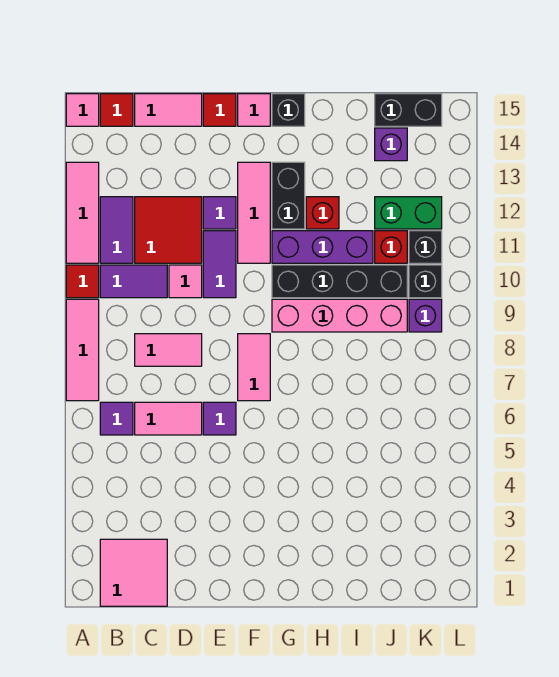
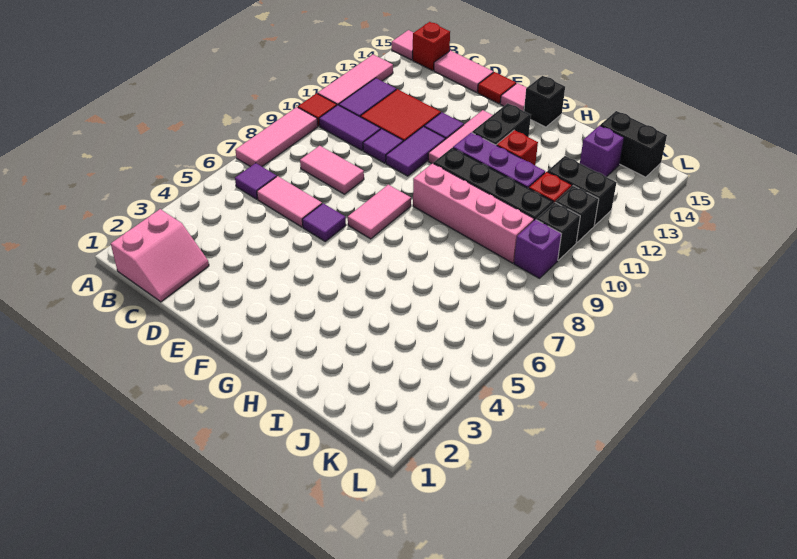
pink tile B1:C2 level 1 -> pink slope B1:C2 level 1 top B
red tile B15 level 1 -> red brick B15 level 1
pink tile D10 level 1 -> purple tile D10 level 1
green brick J12:K12 level 1 -> black brick J12:K12 level 1

